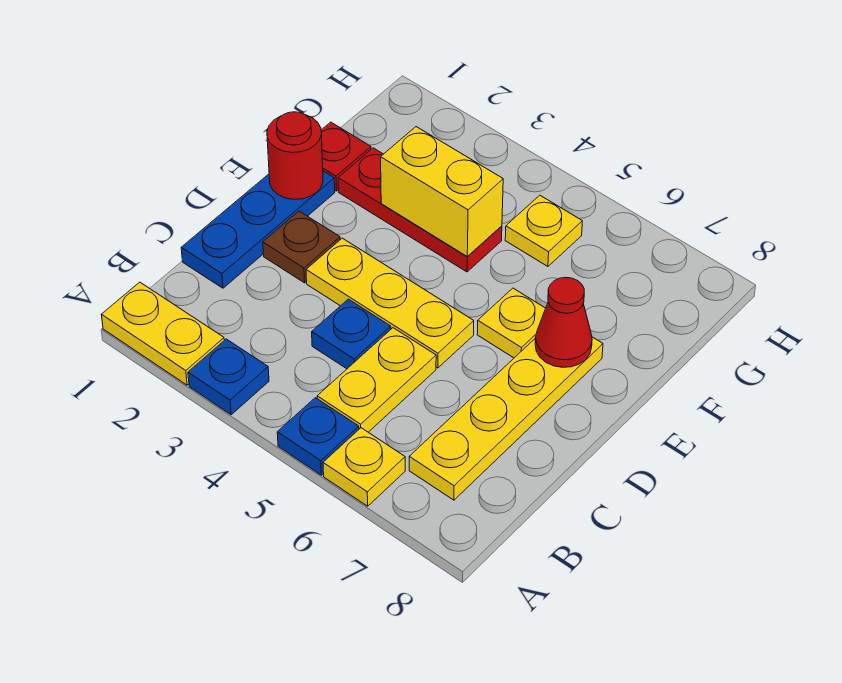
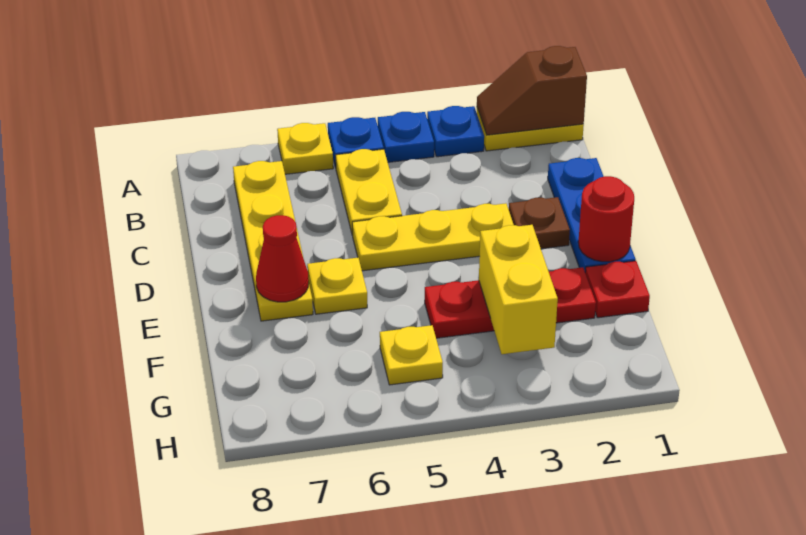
none -> brown slope A1:A2 level 2 top 1
blue plate C4 level 1 -> blue plate A4 level 1
yellow brick F3:F4 level 2 -> yellow brick F3:G3 level 2

